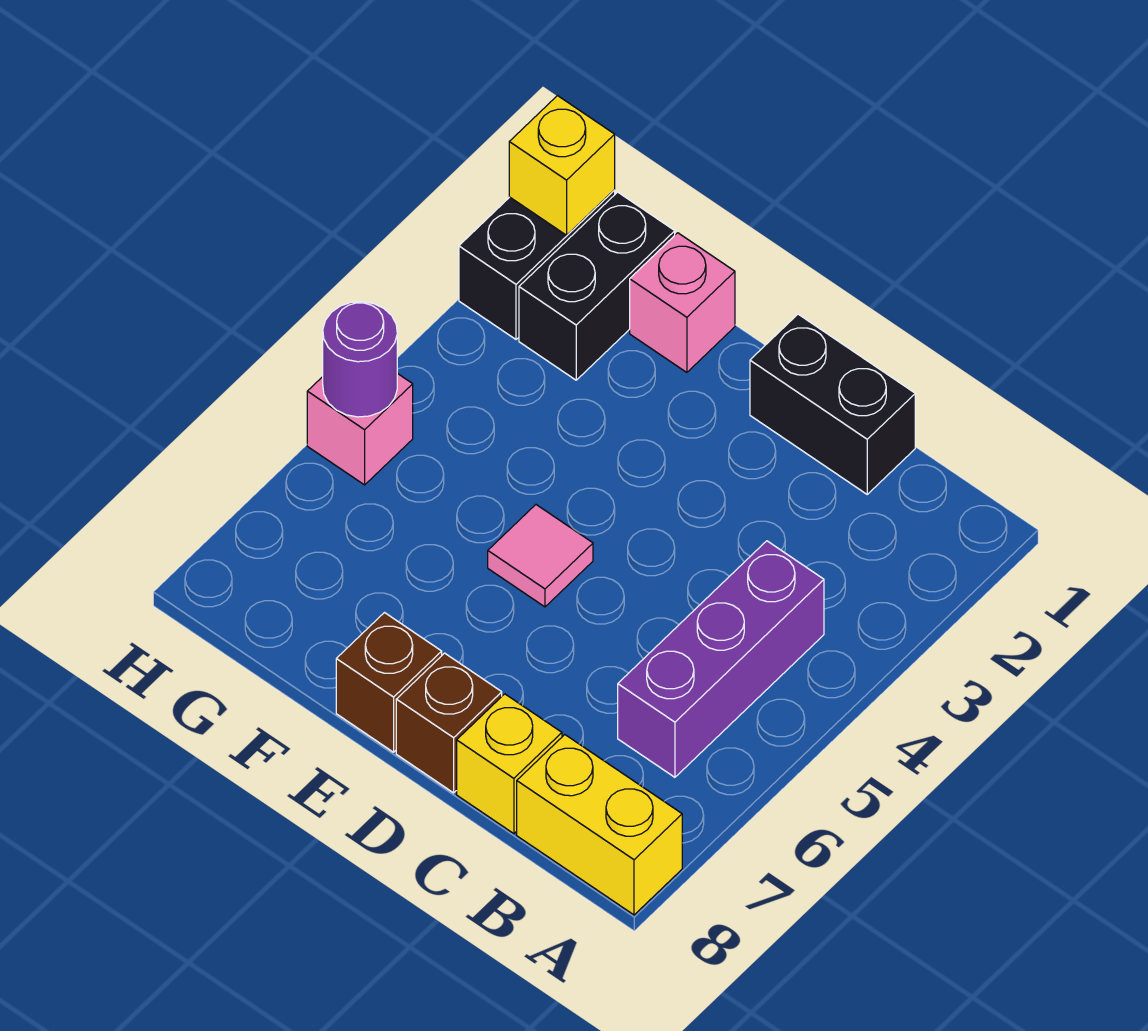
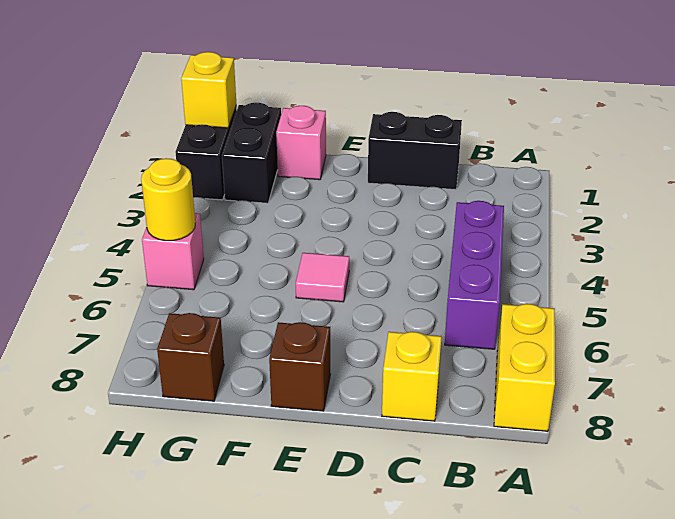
yellow brick A8:B8 level 1 -> yellow brick A7:A8 level 1
brown brick D8 level 1 -> brown brick G8 level 1
purple round brick H5 level 2 -> yellow round brick H5 level 2

